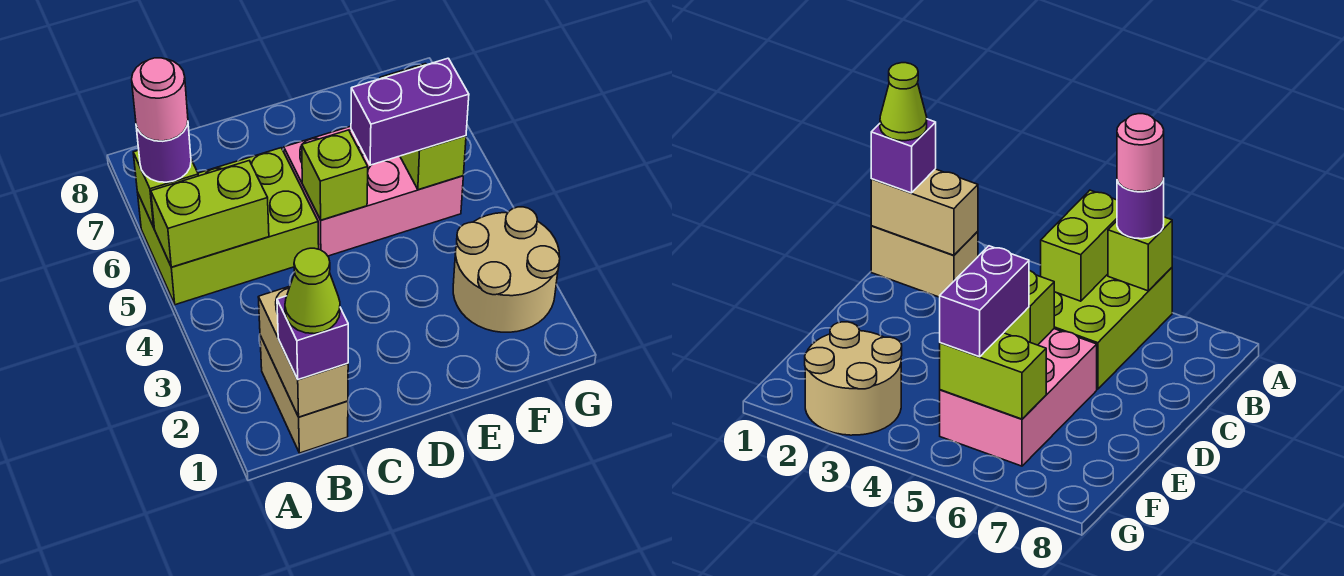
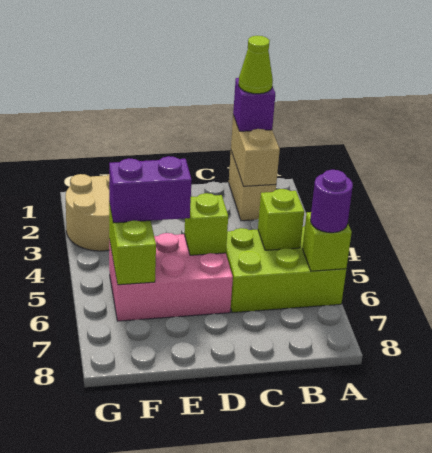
lime brick A5:B5 level 2 -> lime brick B5 level 2
pink round brick A6 level 4 -> none

